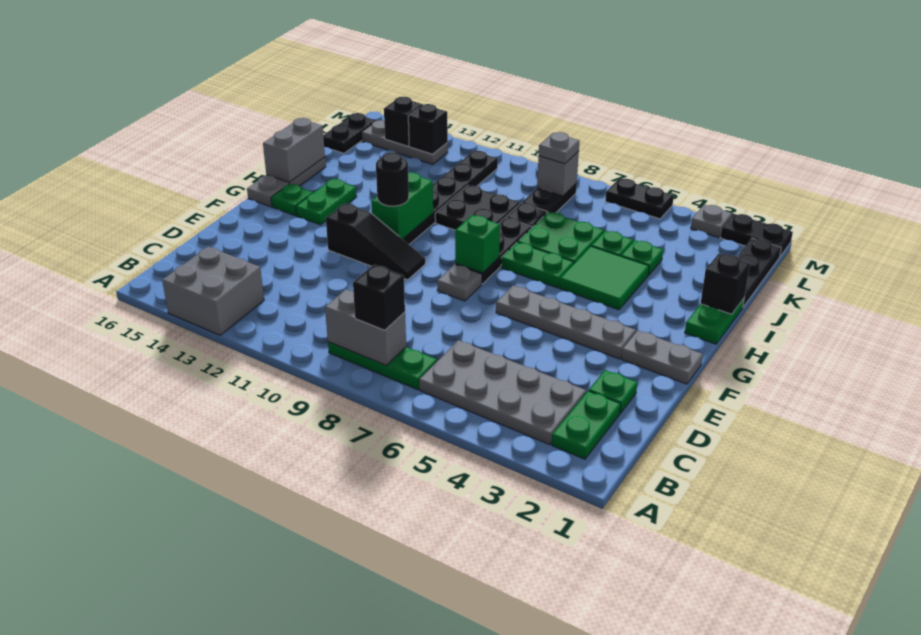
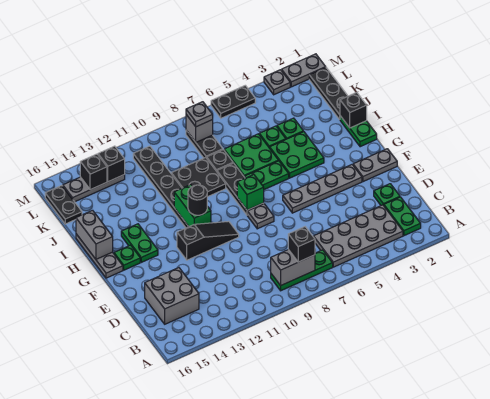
grey brick A13:B14 level 1 -> grey brick C14:D15 level 1
green tile H4:I5 level 1 -> green plate H4:I5 level 1
black plate M1:M2 level 1 -> grey plate M1:M2 level 1

